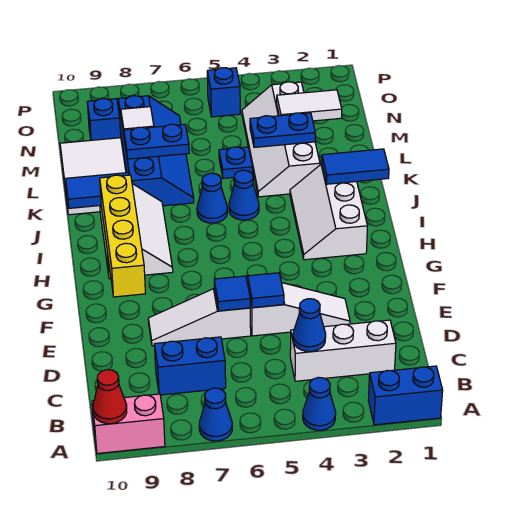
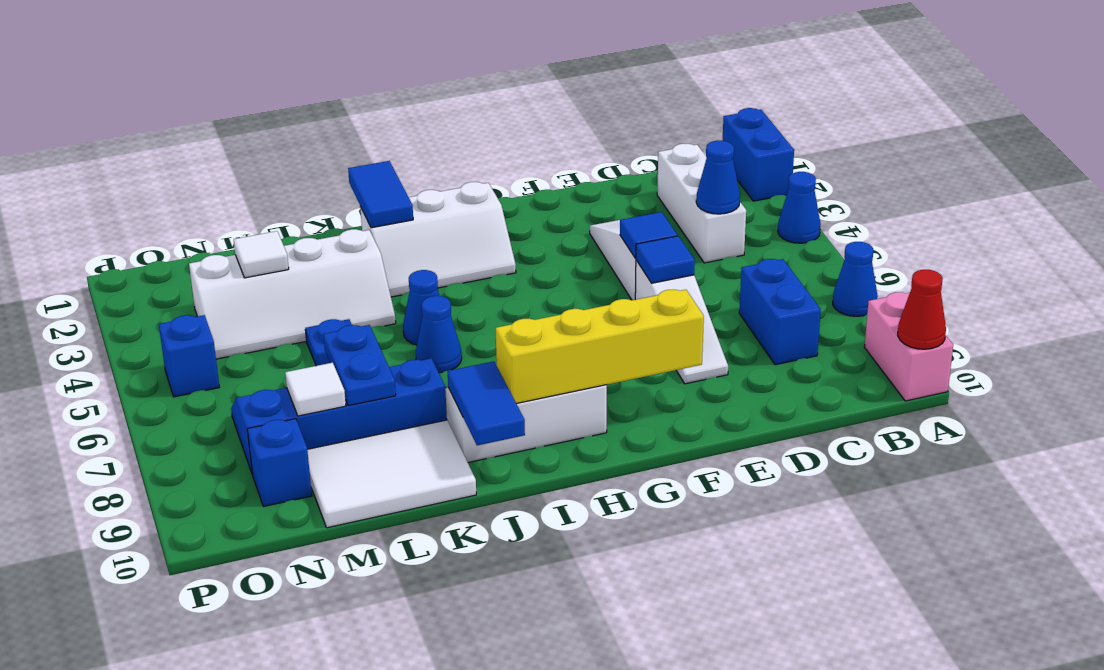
blue plate L3:L4 level 2 -> none
white tile M2:M3 level 2 -> white tile M3 level 2

